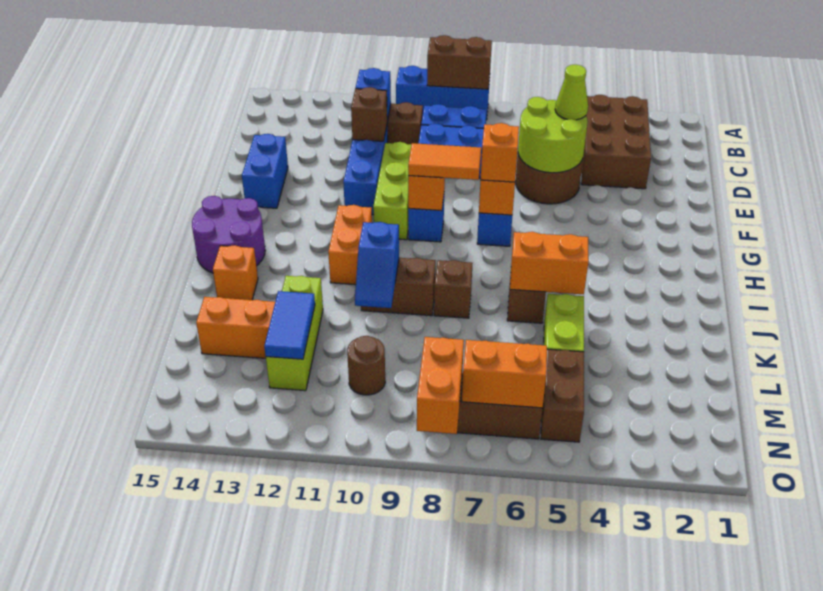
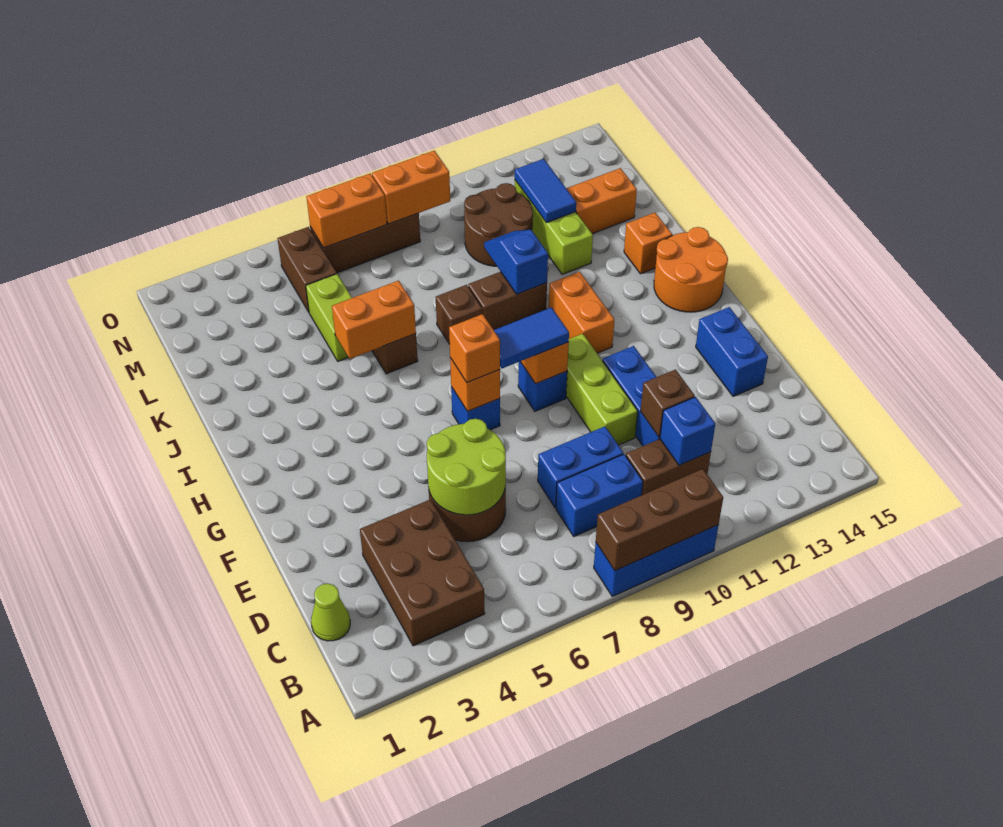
brown brick A8:A9 level 2 -> brown brick A8:A10 level 2
lime cone D5 level 3 -> lime cone C1 level 1
orange tile G8:G9 level 3 -> blue tile G8:G9 level 3
purple round brick H14:I15 level 1 -> orange round brick H14:I15 level 1
brown round brick M10 level 1 -> brown round brick L10:M11 level 1
orange brick N8:O8 level 2 -> orange brick N8:N9 level 2

